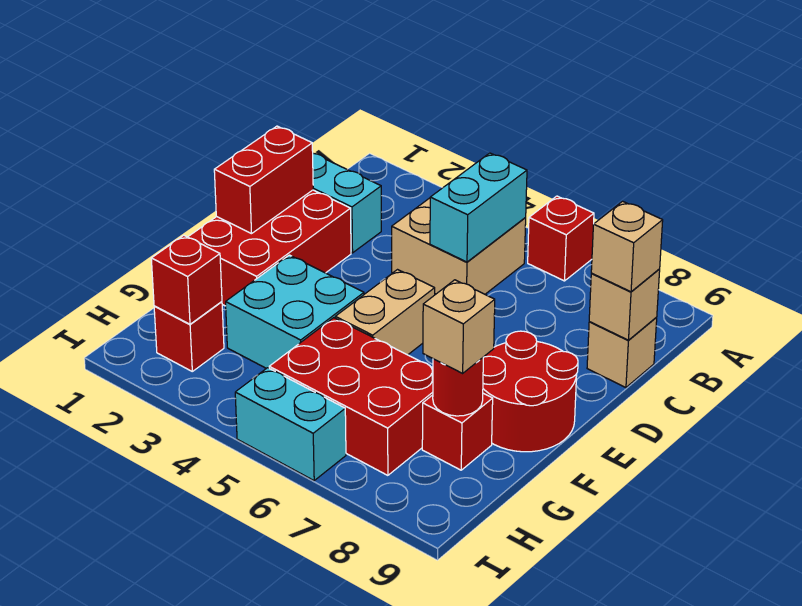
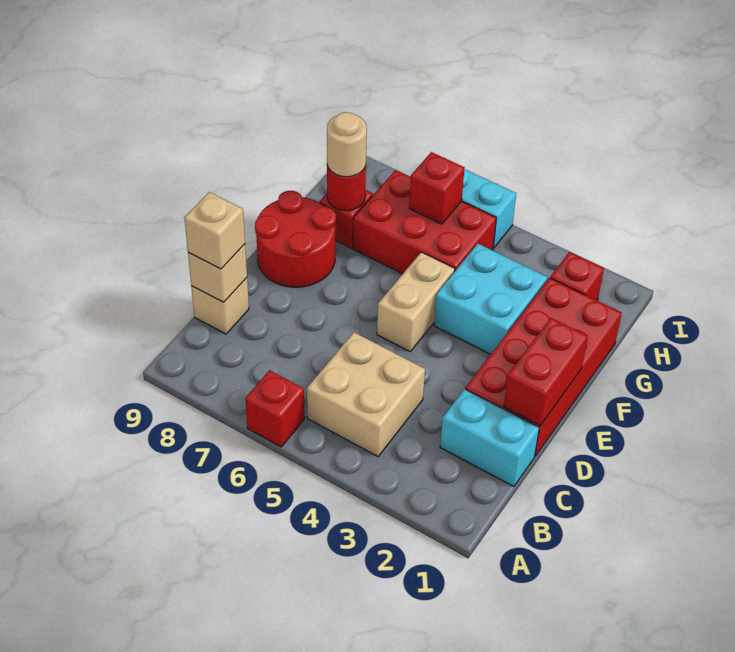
cyan brick B5:C5 level 2 -> none
red brick D1:F2 level 1 -> red brick D1:G2 level 1
tan brick G8 level 3 -> tan round brick G8 level 3
red brick H2 level 2 -> red brick H6 level 2

